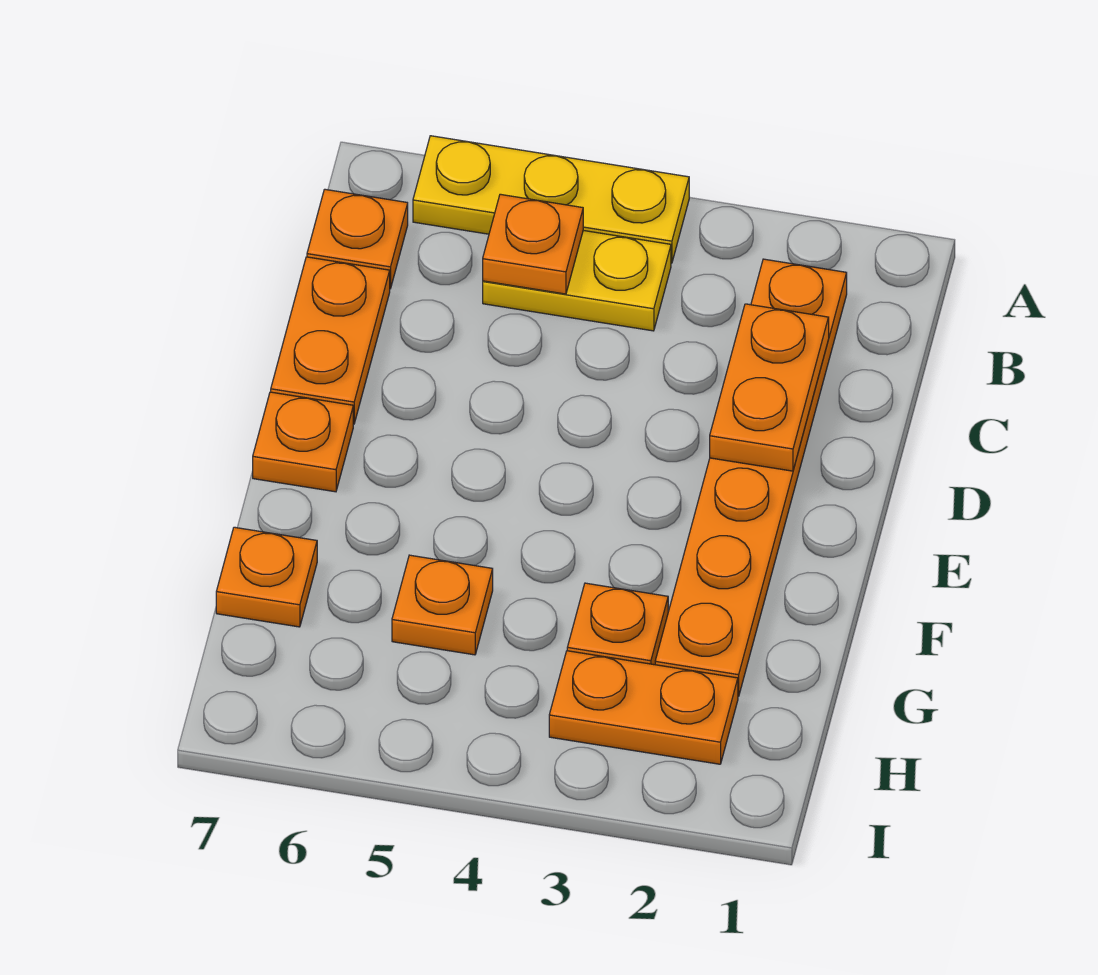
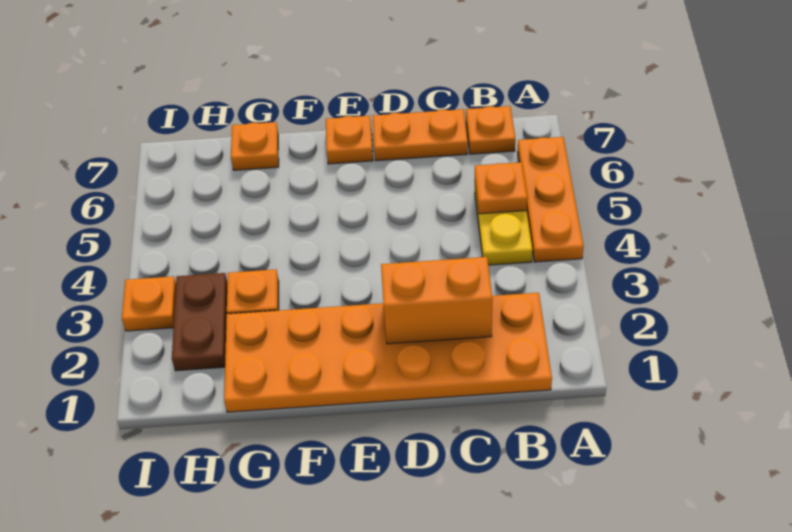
yellow plate A4:A6 level 1 -> orange plate A4:A6 level 1
orange plate B2:G2 level 1 -> orange plate B1:G2 level 1
orange plate C2:D2 level 2 -> orange brick C2:D2 level 2
orange plate G5 level 1 -> orange plate I3 level 1
orange plate H2:H3 level 1 -> brown plate H2:H3 level 1

